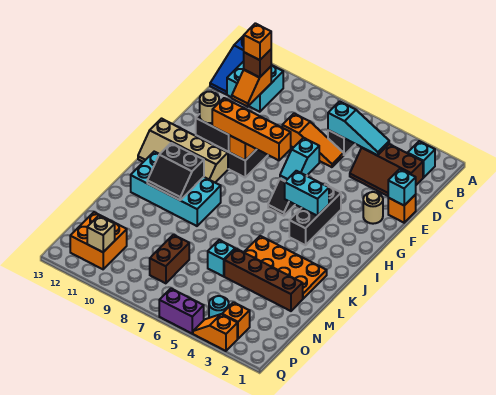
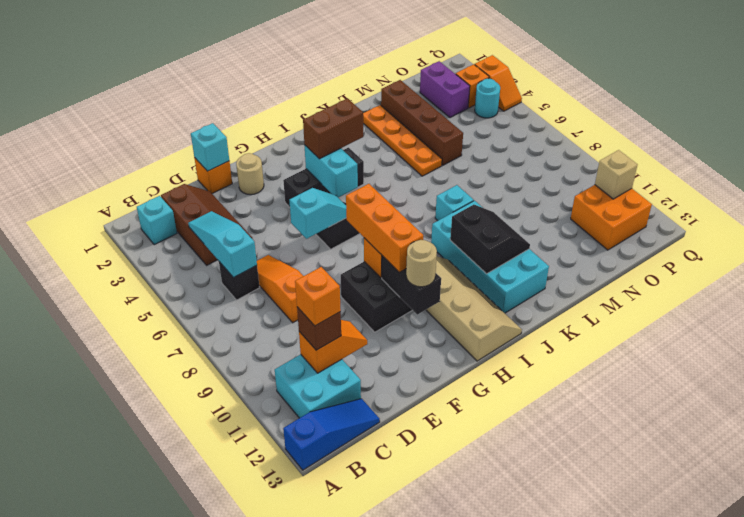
orange brick G7:G10 level 3 -> orange brick G8:G10 level 3
orange plate K2:L5 level 1 -> orange plate L2:L5 level 1
cyan brick M6 level 1 -> cyan brick K8 level 1
brown brick N8:O8 level 1 -> brown brick H4:I4 level 3
purple brick Q5:Q6 level 1 -> purple brick O2:O3 level 1

